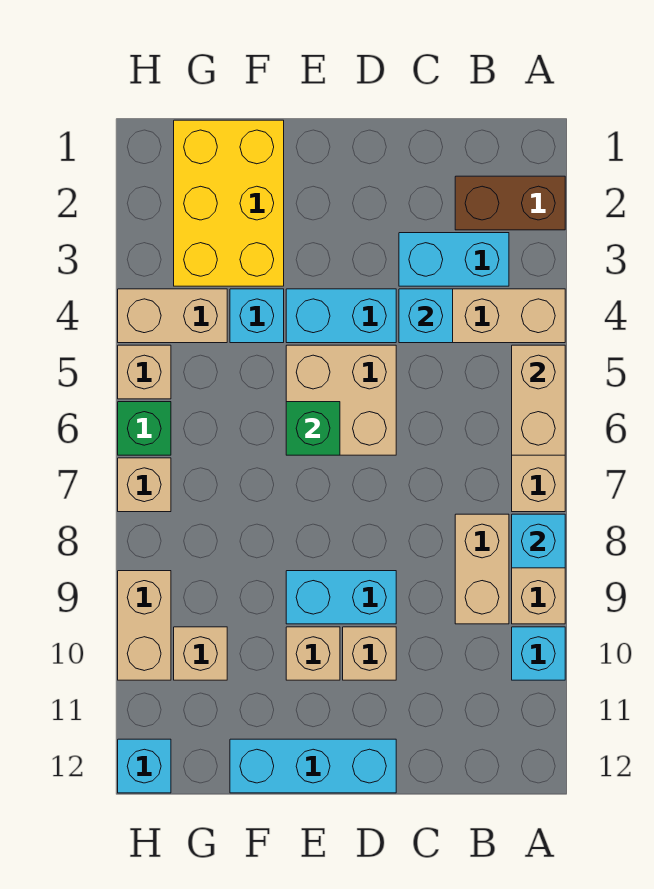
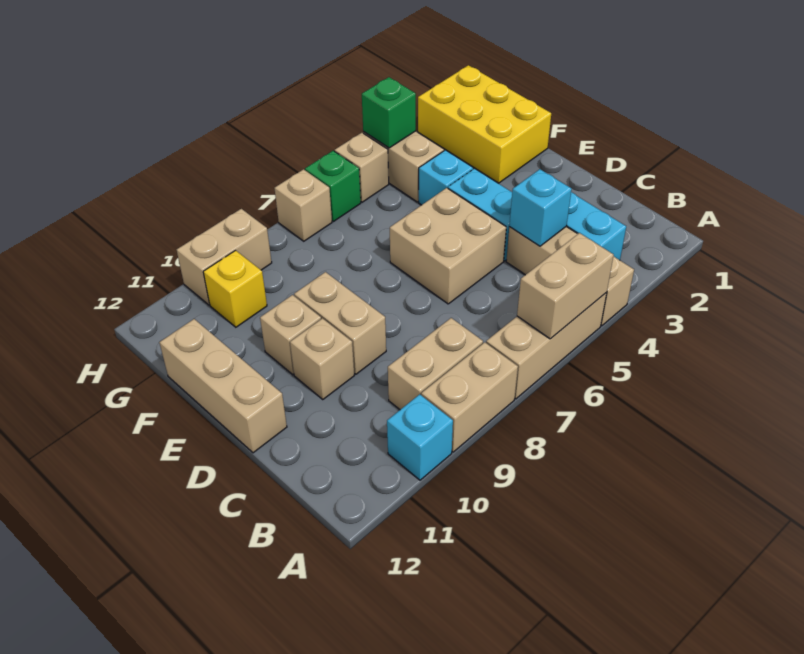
brown brick A2:B2 level 1 -> none
cyan brick A8 level 2 -> none
cyan brick D9:E9 level 1 -> tan brick D9:E9 level 1
cyan brick D12:F12 level 1 -> tan brick D12:F12 level 1
green brick E6 level 2 -> green brick H4 level 2
yellow brick F1:G3 level 1 -> yellow brick F1:H2 level 1
tan brick G10 level 1 -> yellow brick G10 level 1
cyan brick H12 level 1 -> none

